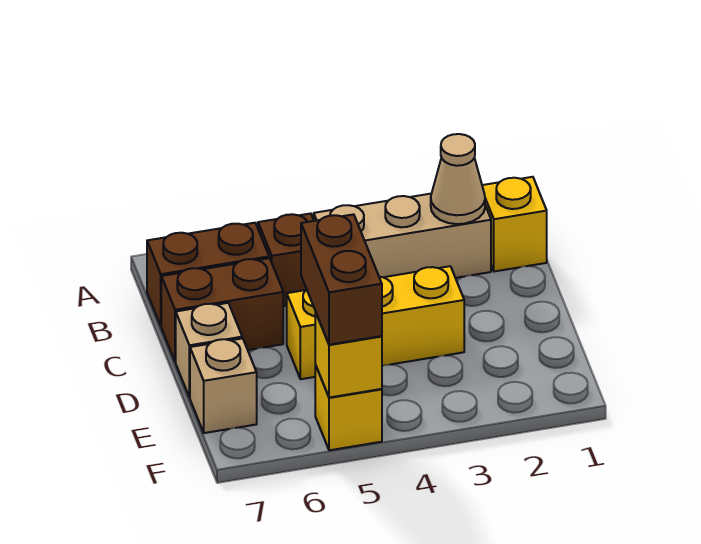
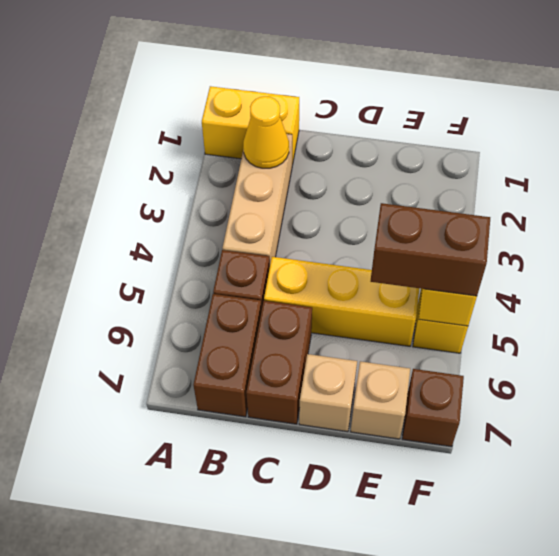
yellow brick B1 level 1 -> yellow brick A1:B1 level 1
tan cone B2 level 2 -> yellow cone B2 level 2
yellow brick D3:D5 level 1 -> yellow brick C5:E5 level 1
none -> brown brick F7 level 1

